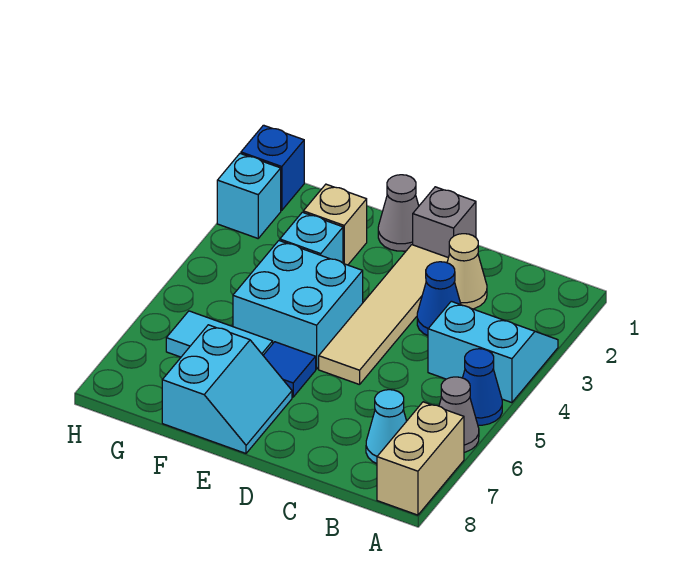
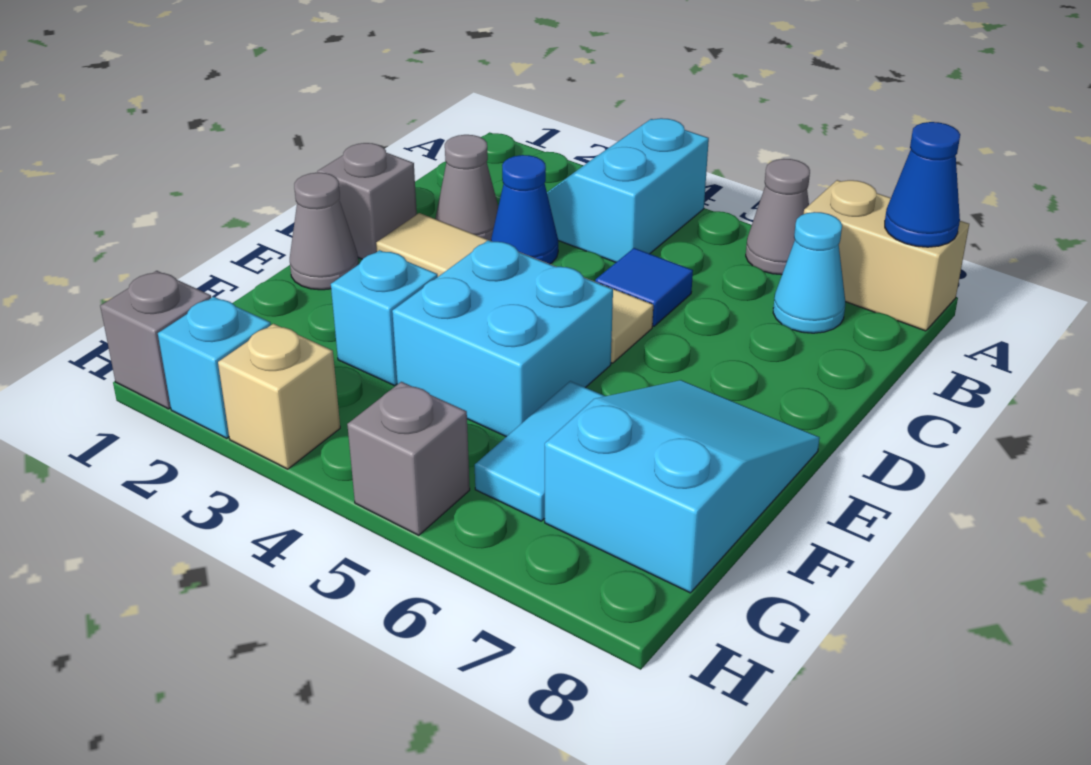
blue cone A5 level 1 -> blue cone A8 level 2
tan cone C2 level 1 -> grey cone C2 level 1
blue tile E6 level 1 -> blue tile C5 level 1
cyan slope E7:F8 level 1 top F -> cyan slope E7:G8 level 1 top G
tan brick F2 level 1 -> tan brick H3 level 1
blue brick H1 level 1 -> grey brick H1 level 1
none -> grey brick H5 level 1

